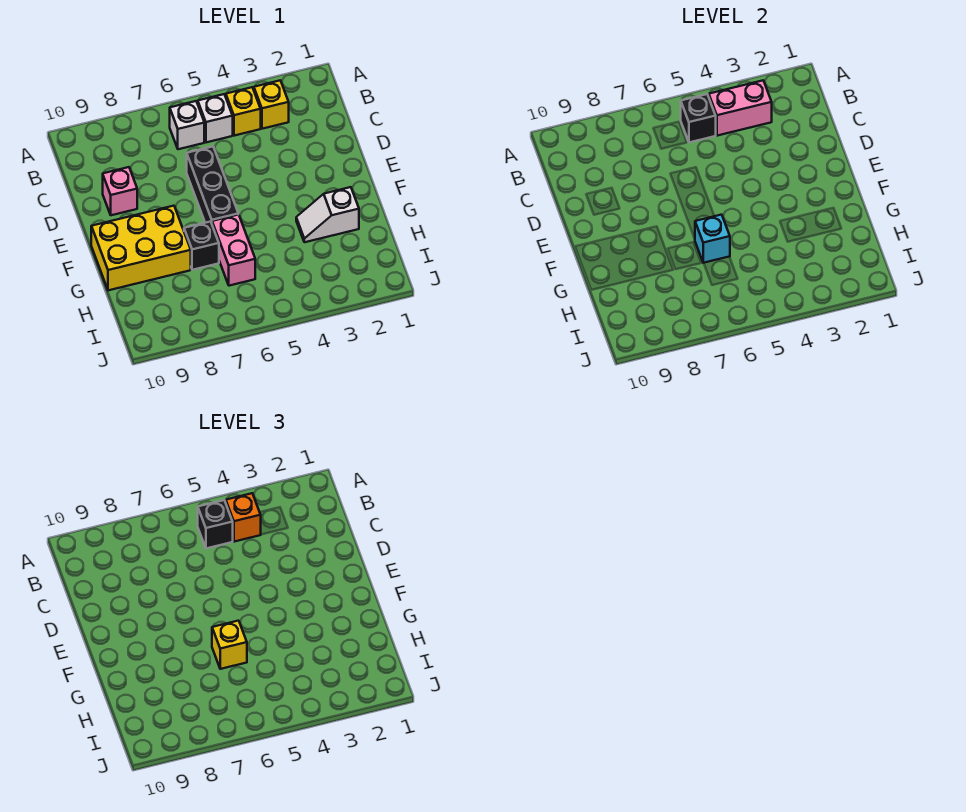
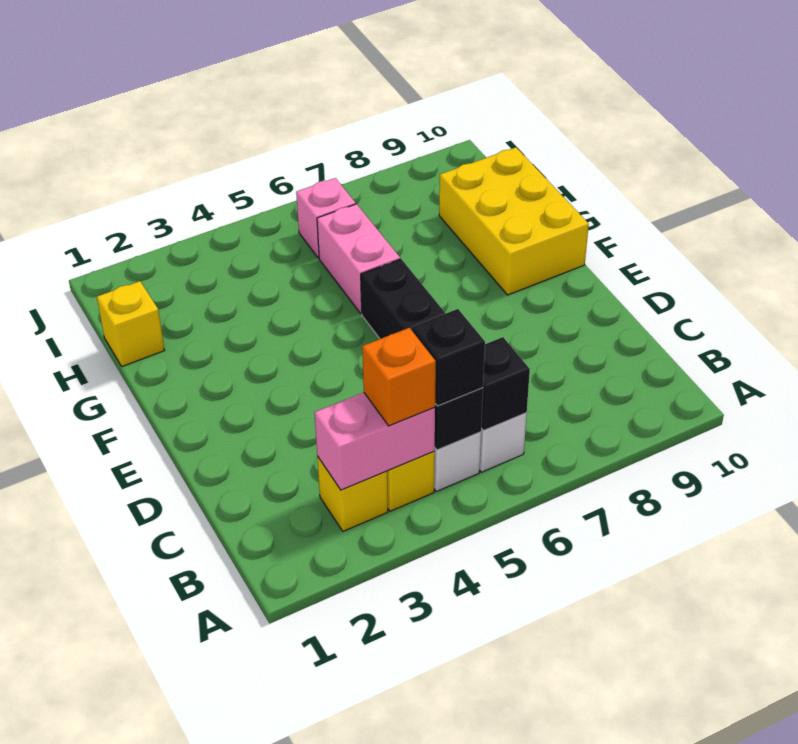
pink brick D9 level 1 -> pink brick I6 level 1
yellow brick F8:G10 level 1 -> yellow brick F9:H10 level 1
white slope G2:G3 level 1 top 2 -> none
cyan brick G6 level 2 -> none
yellow brick G6 level 3 -> yellow brick H1 level 1
black brick G7 level 1 -> black brick B6 level 2

